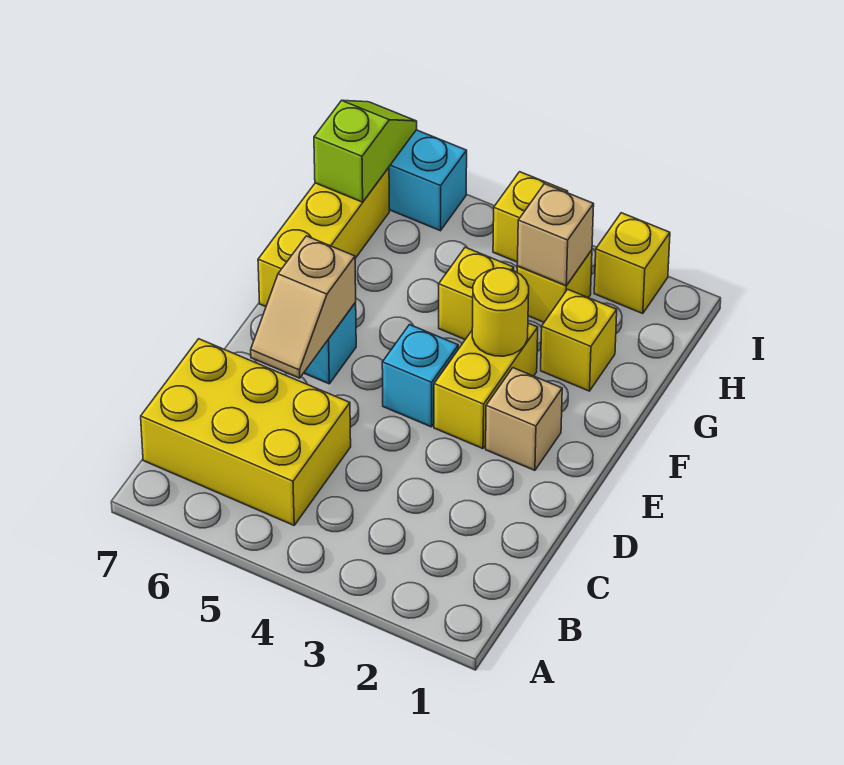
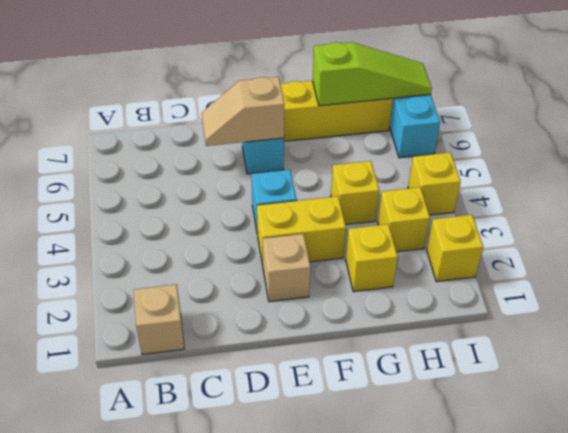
yellow brick B5:C7 level 1 -> none
yellow round brick F3 level 2 -> none
tan brick H3 level 2 -> tan brick B1 level 1
lime slope H7:I7 level 2 top H -> lime slope G7:I7 level 2 top G

